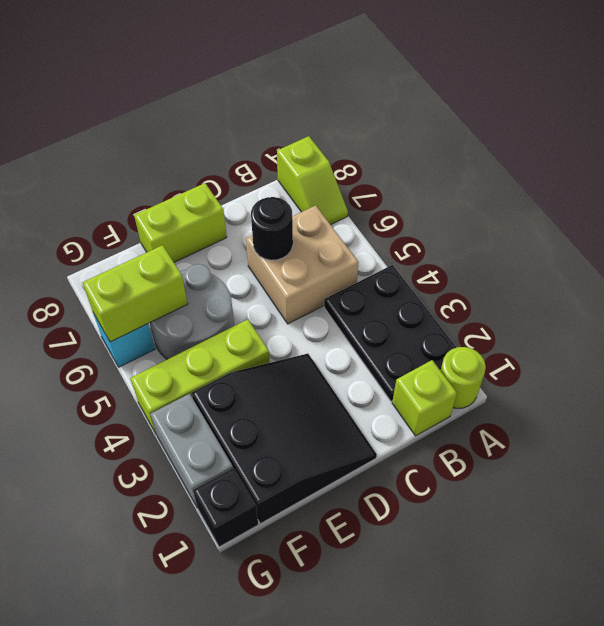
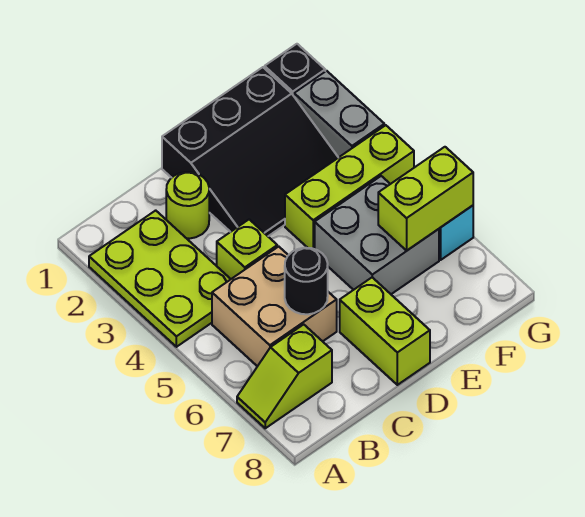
lime round brick A1 level 1 -> lime round brick C2 level 1
black plate A2:B4 level 1 -> lime plate A2:B4 level 1
lime slope A7:A8 level 1 top 8 -> lime slope A7:B7 level 1 top B
lime brick B1 level 1 -> lime brick C4 level 1
black slope D1:F3 level 1 top F -> black slope D1:F3 level 1 top 1
lime brick D8:E8 level 1 -> lime brick D7:D8 level 1
grey round brick E5:F6 level 1 -> grey brick E5:F6 level 1

